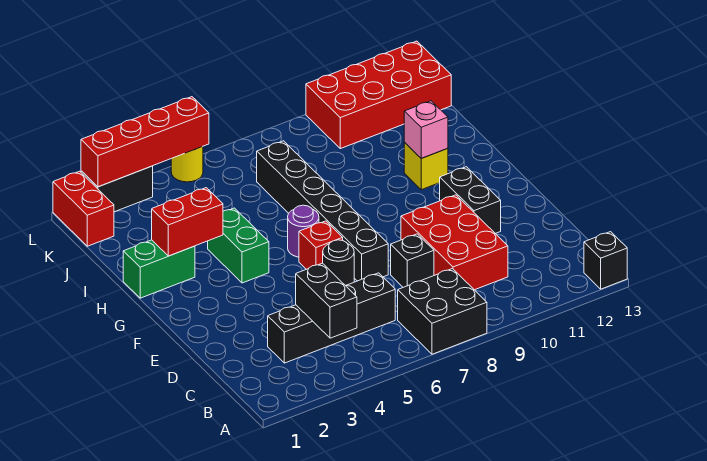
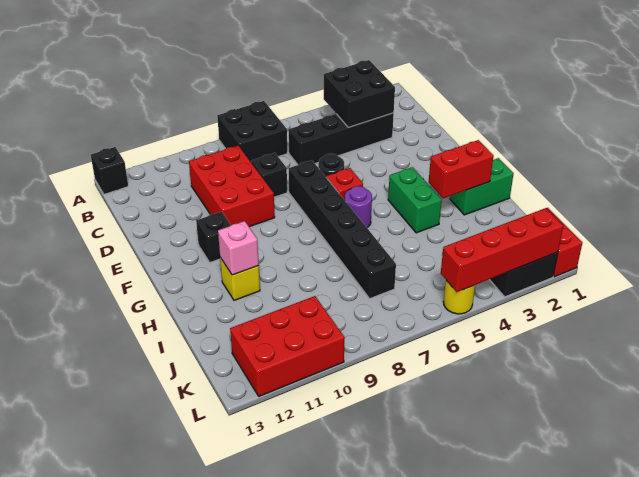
black brick B4:C4 level 2 -> black brick B3:C4 level 2
black brick E11:F11 level 1 -> black brick F11 level 1
red brick K10:L13 level 1 -> red brick K10:L12 level 1

